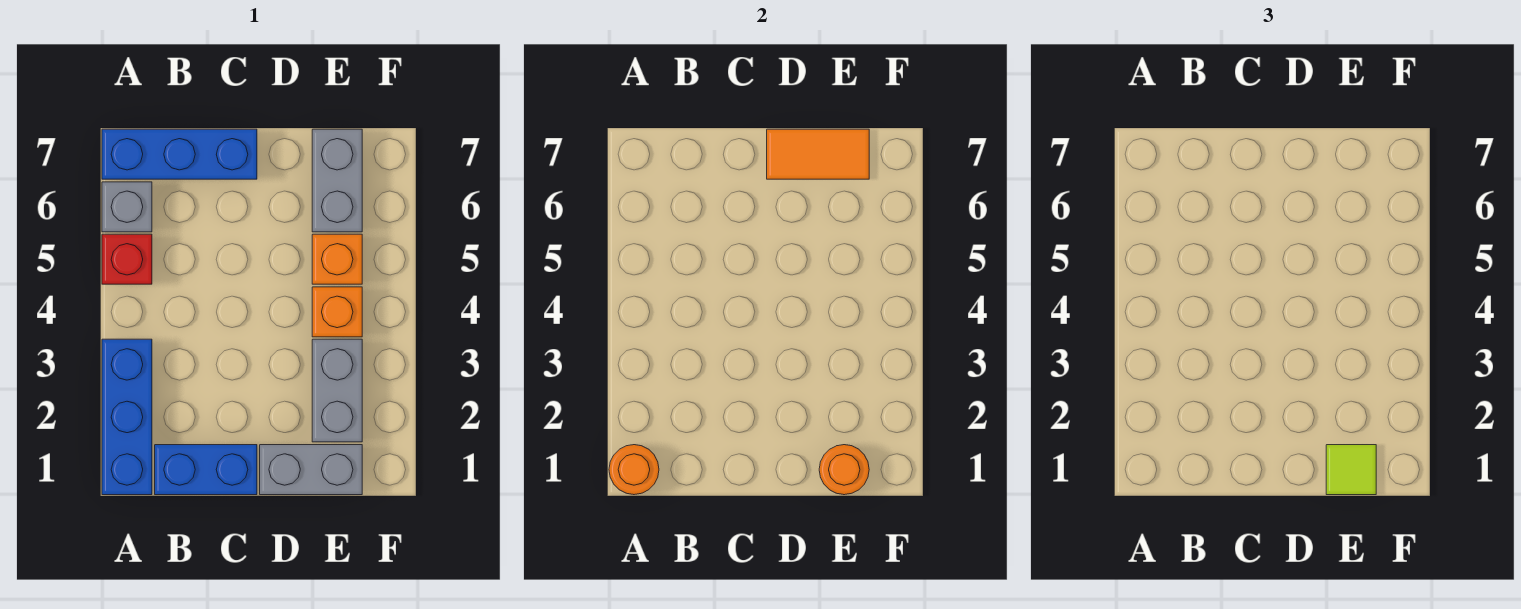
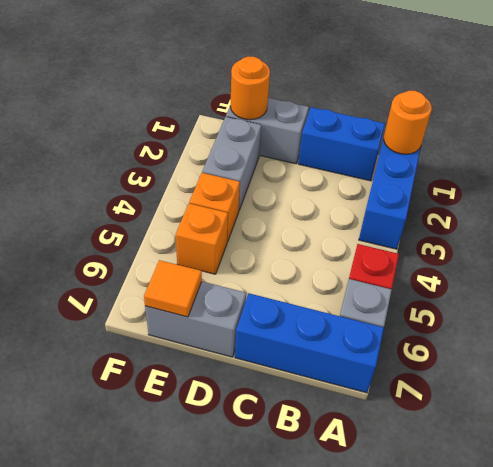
orange tile D7:E7 level 2 -> orange tile E7 level 2
lime tile E1 level 3 -> none
grey brick E6:E7 level 1 -> grey brick D7:E7 level 1

